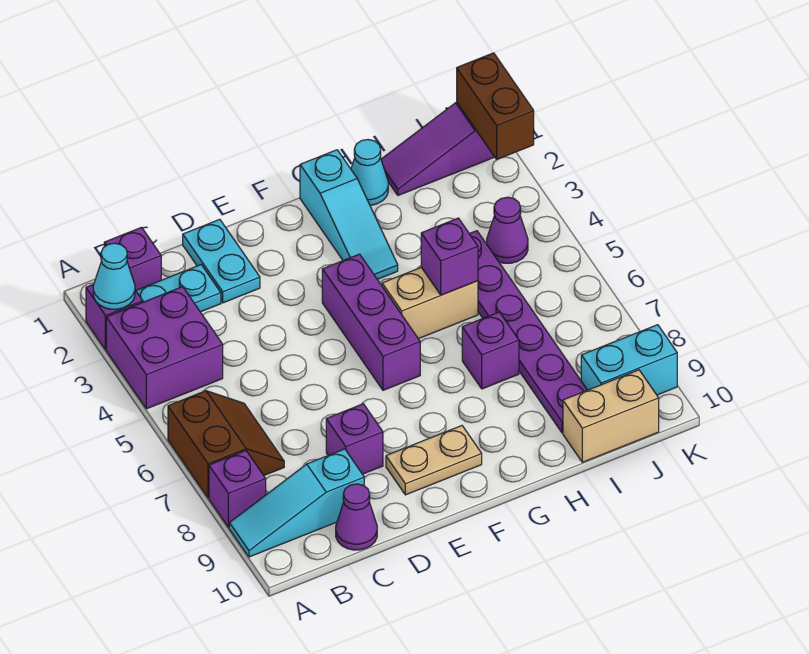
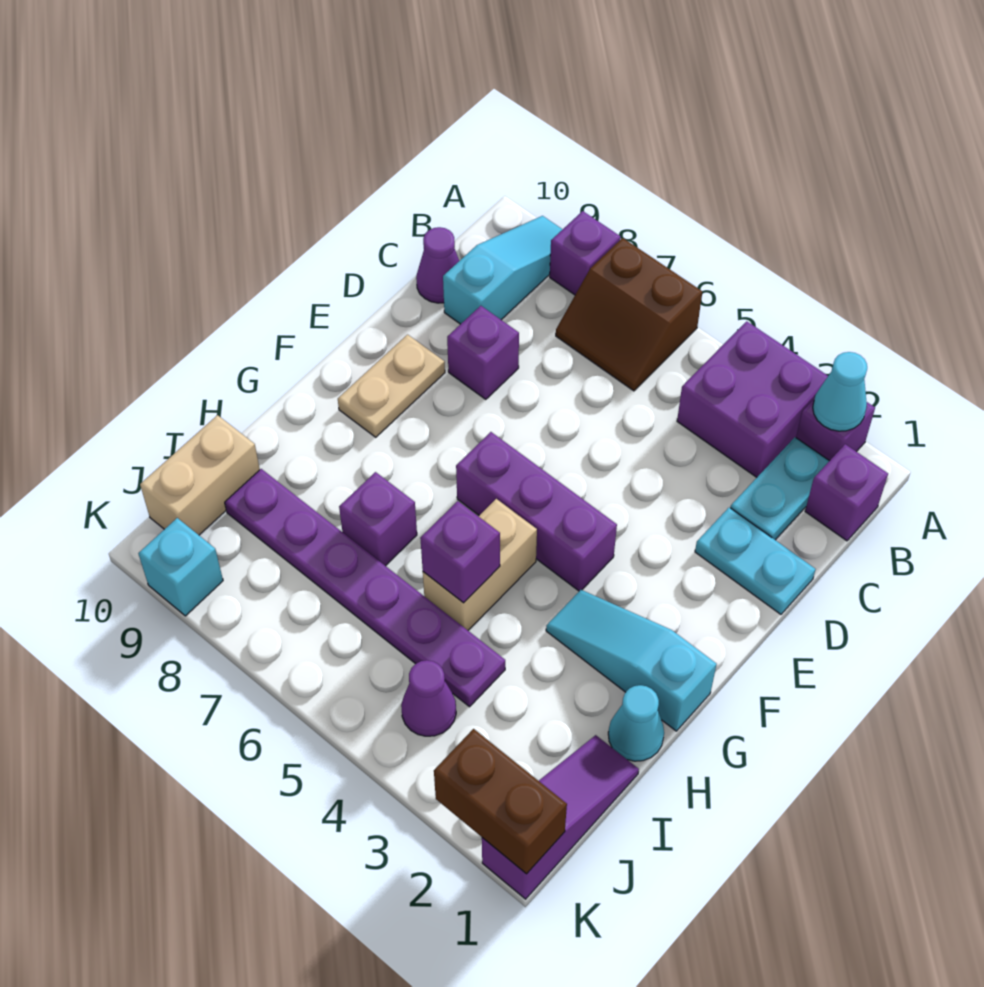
cyan brick J9:K9 level 1 -> cyan brick K9 level 1

